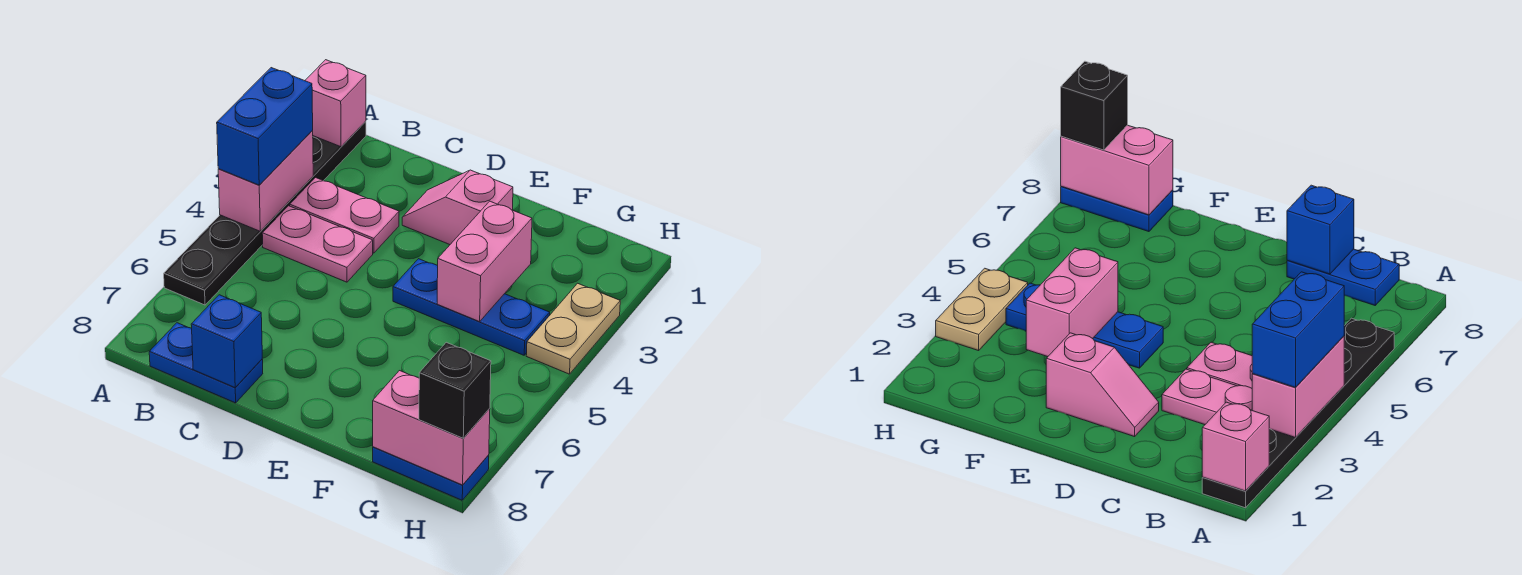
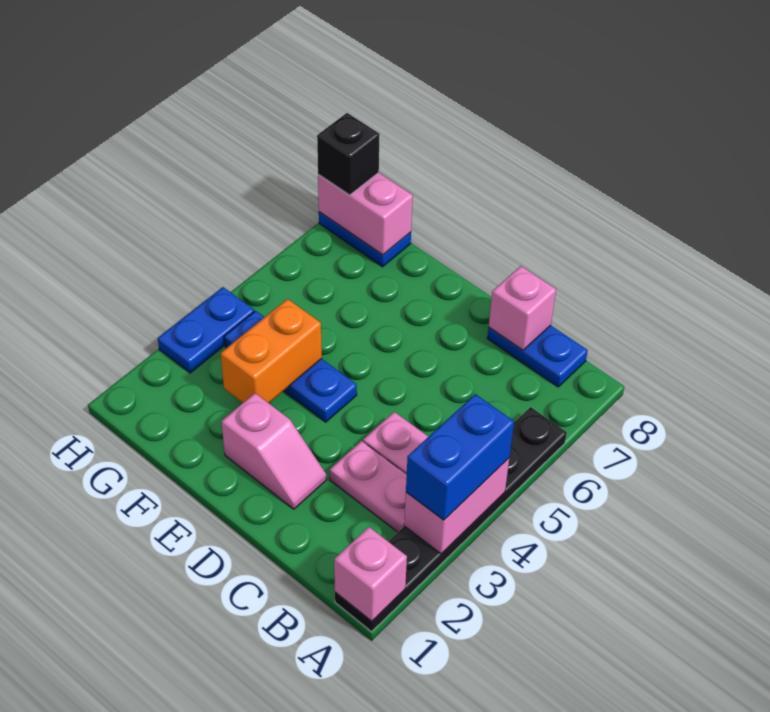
blue brick C8 level 2 -> pink brick C8 level 2
pink brick F3:F4 level 2 -> orange brick F3:F4 level 2
tan plate H3:H4 level 1 -> blue plate H3:H4 level 1

